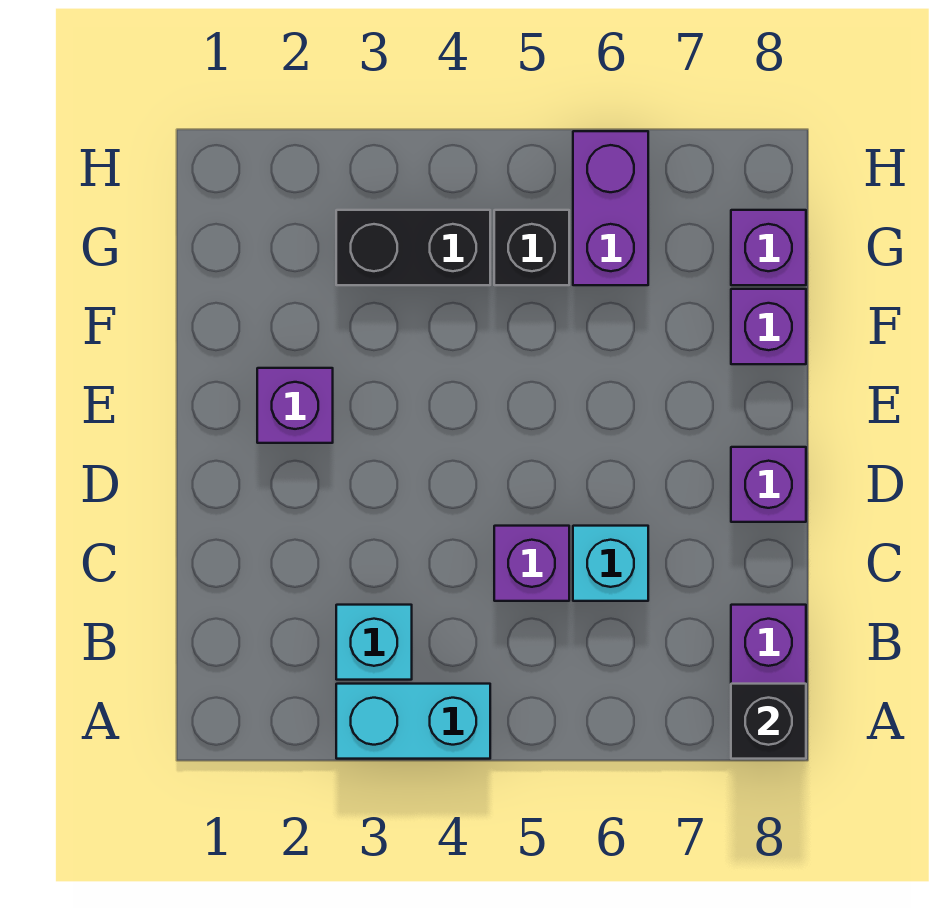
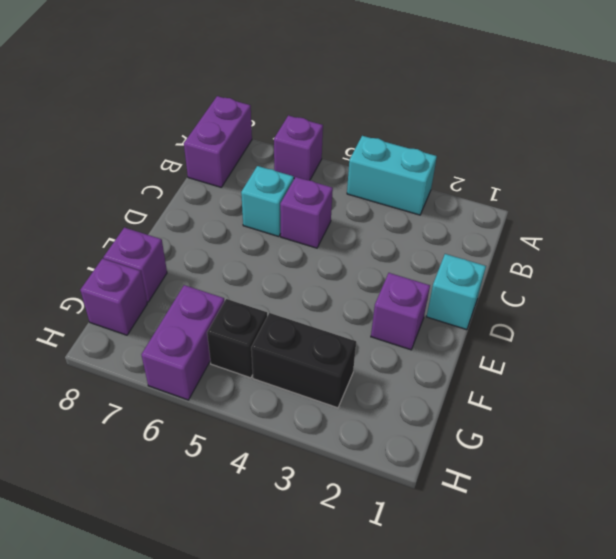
black brick A8 level 2 -> none
cyan brick B3 level 1 -> cyan brick D1 level 1
purple brick D8 level 1 -> purple brick A6 level 1

